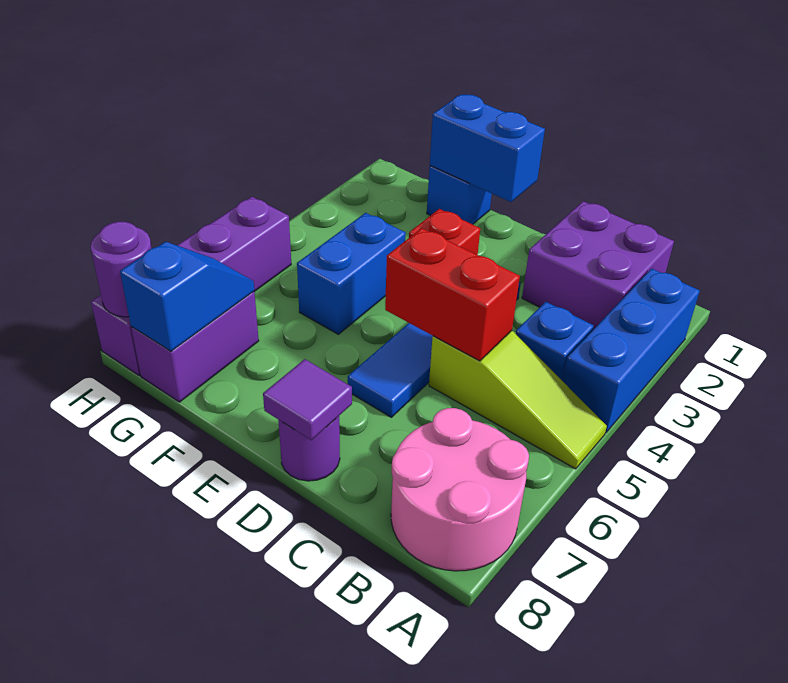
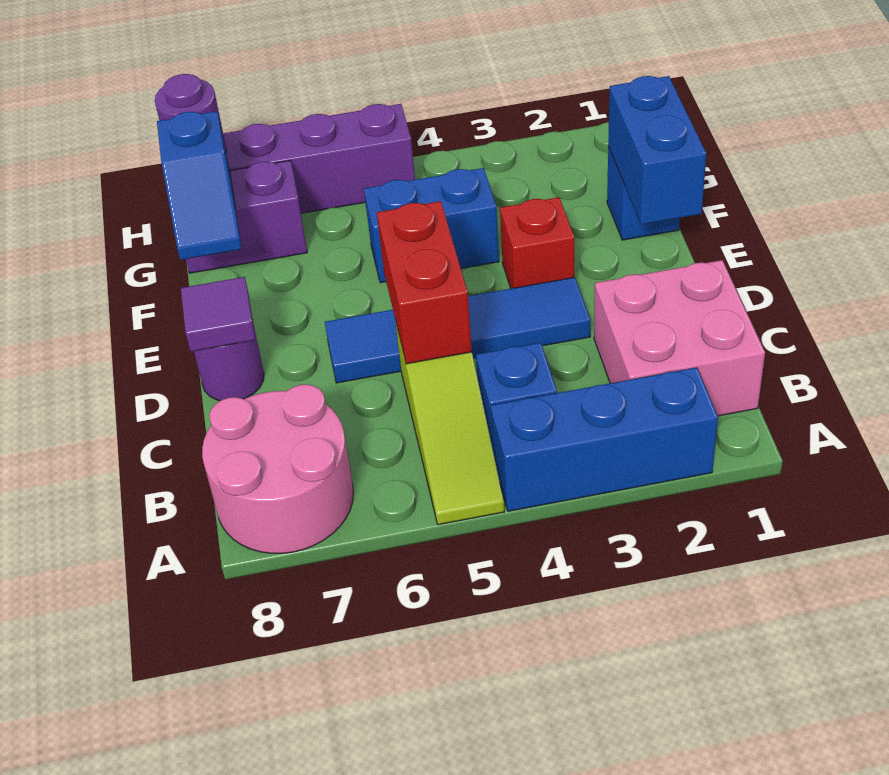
purple brick B1:C2 level 1 -> pink brick B1:C2 level 1
blue slope G7:G8 level 2 top 8 -> blue slope F8:G8 level 2 top G

